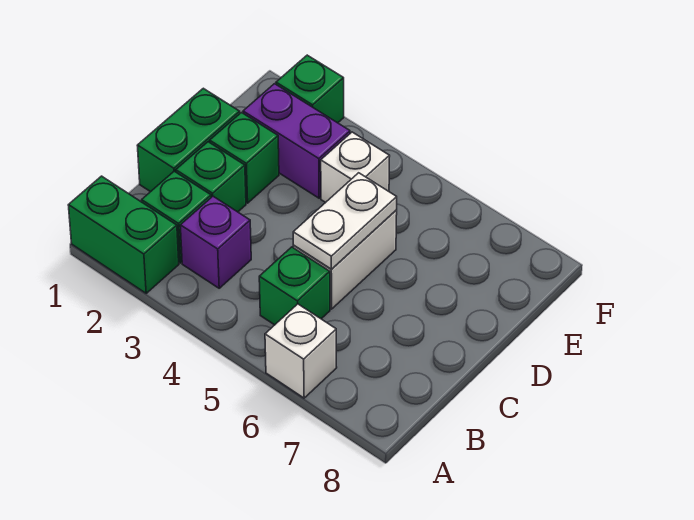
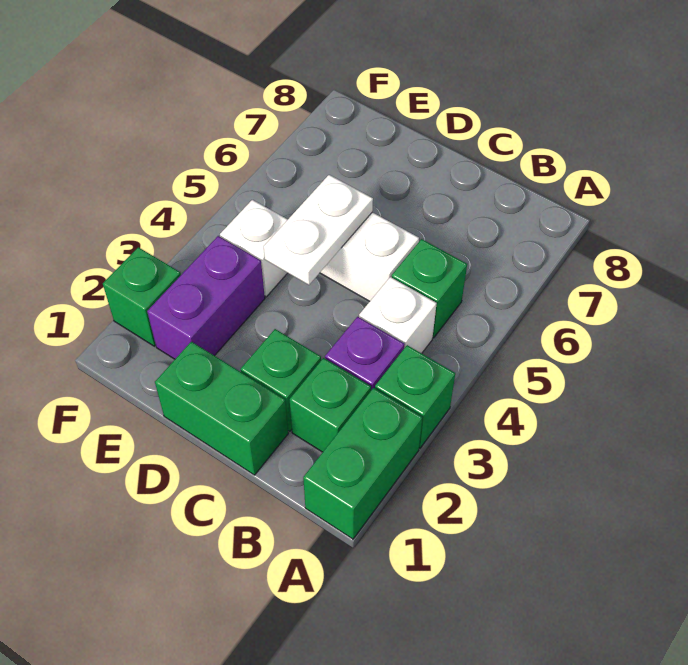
white brick A6 level 1 -> white brick B4 level 1
white plate C5:D5 level 2 -> white plate D4:D5 level 2
green brick D2 level 1 -> green brick A3 level 1

